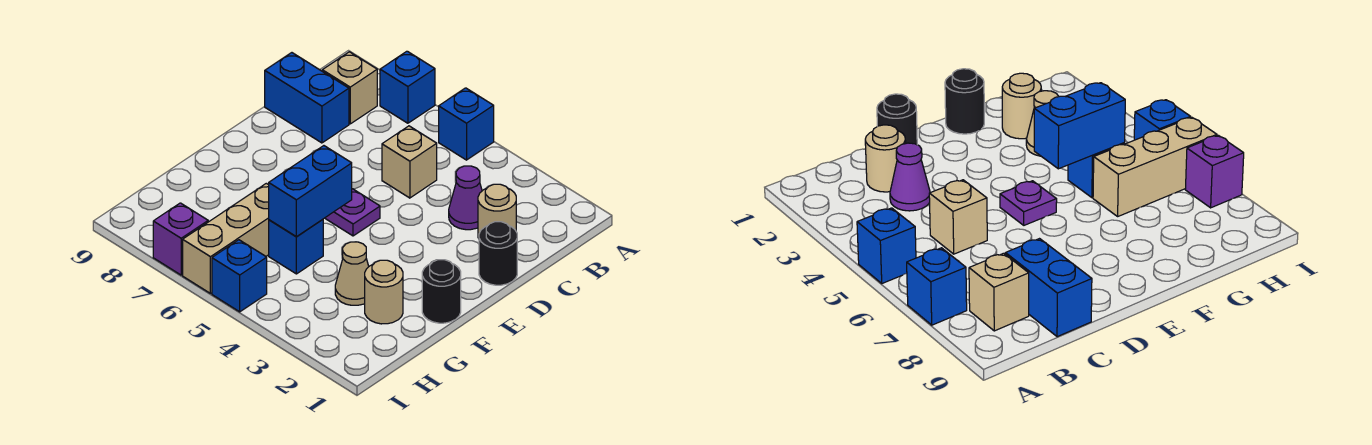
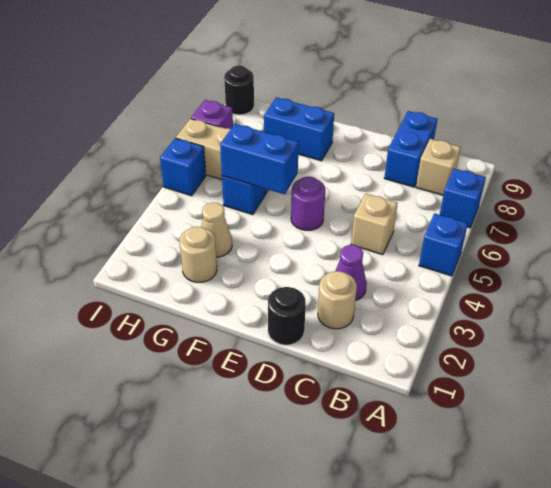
purple plate E5 level 1 -> purple round brick E5 level 1
black round brick F1 level 1 -> black round brick I9 level 1
none -> blue brick F8:G8 level 1

